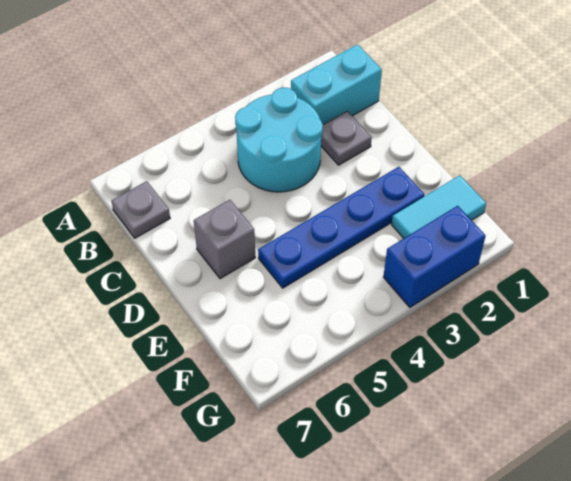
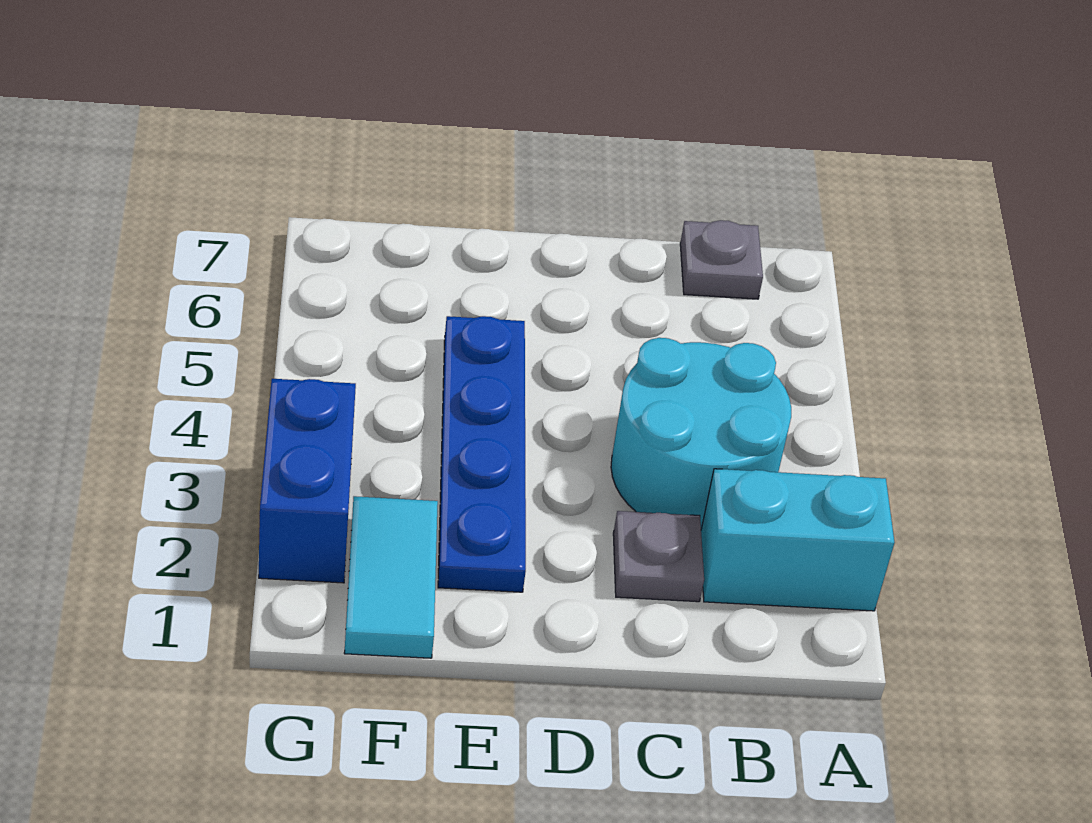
cyan brick B1:B2 level 1 -> cyan brick A2:B2 level 1
grey brick D6 level 1 -> none

